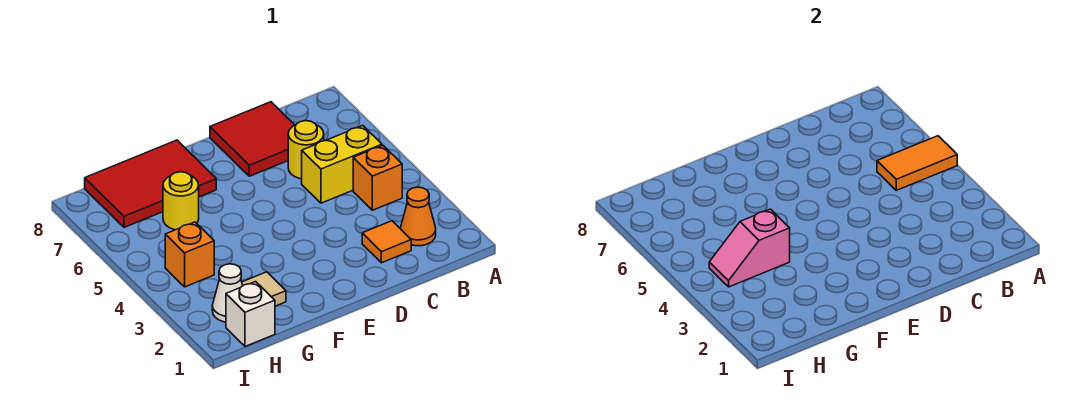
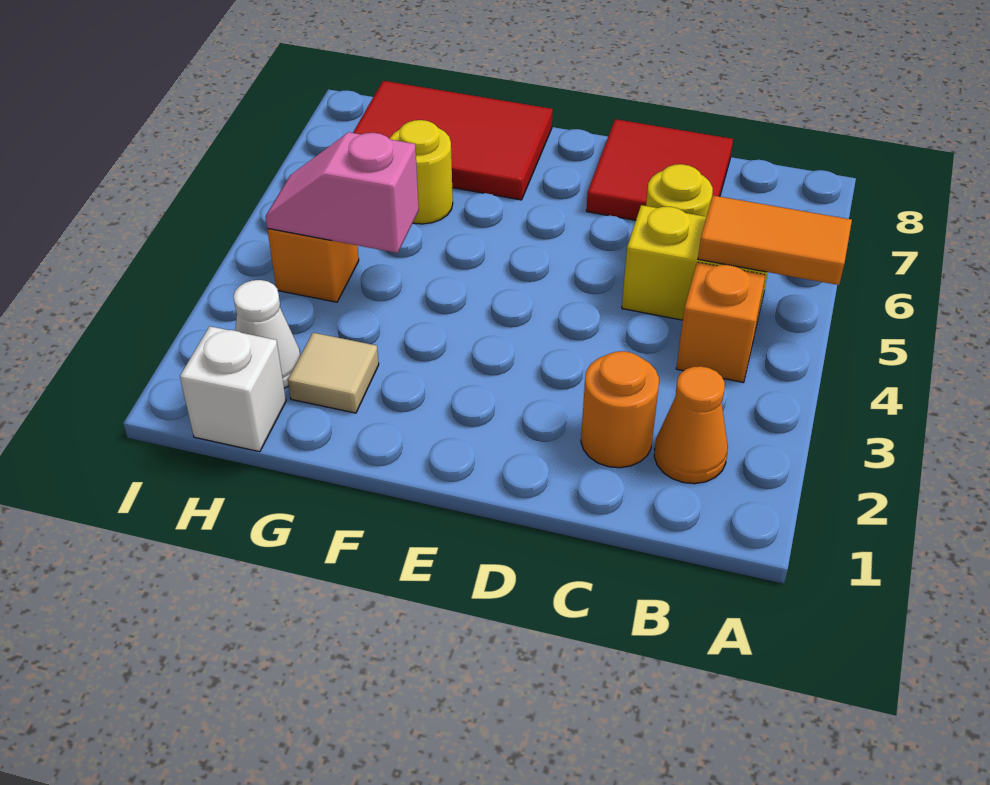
orange tile C2 level 1 -> orange round brick C2 level 1

